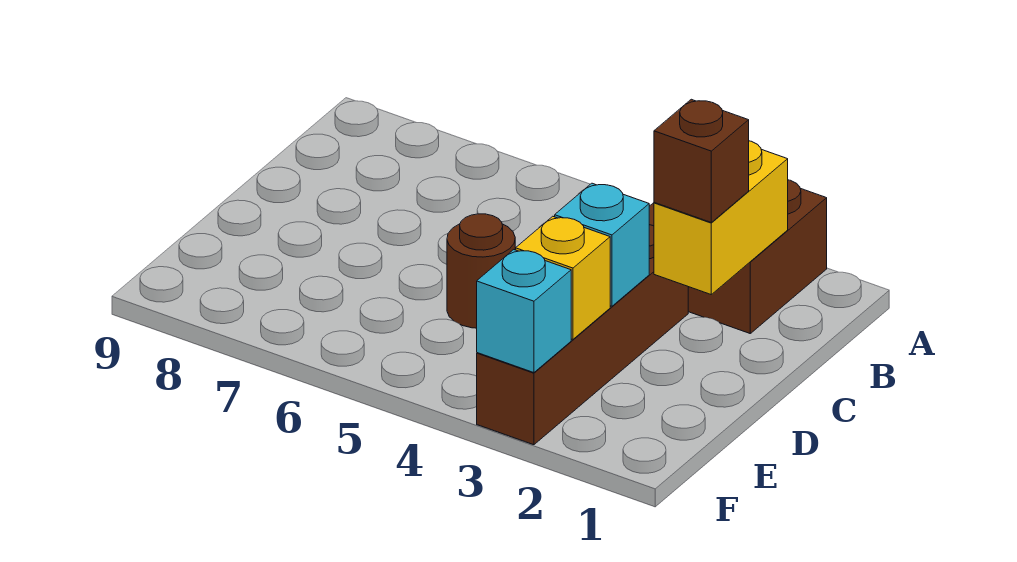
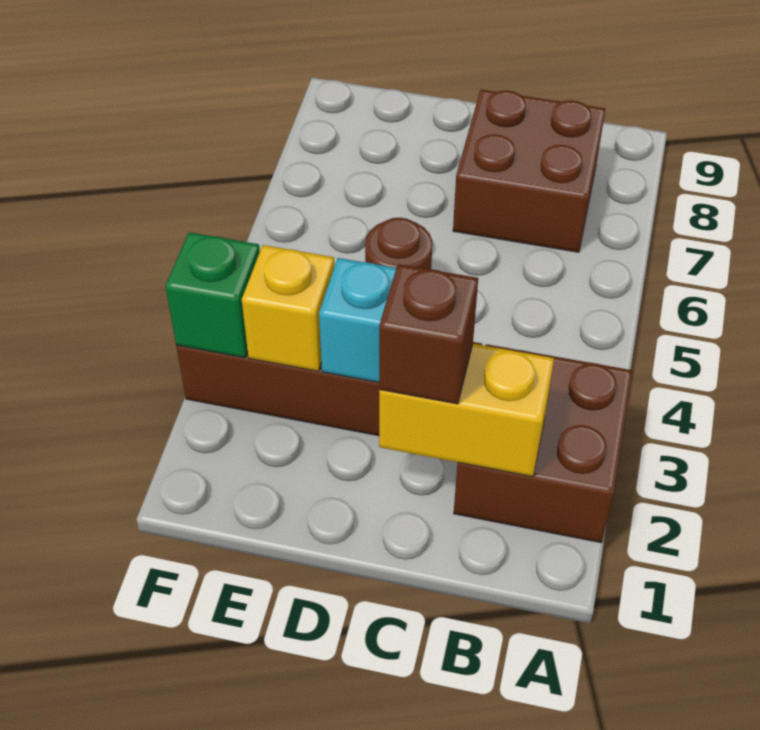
none -> brown brick B7:C8 level 1
cyan brick F3 level 2 -> green brick F3 level 2

